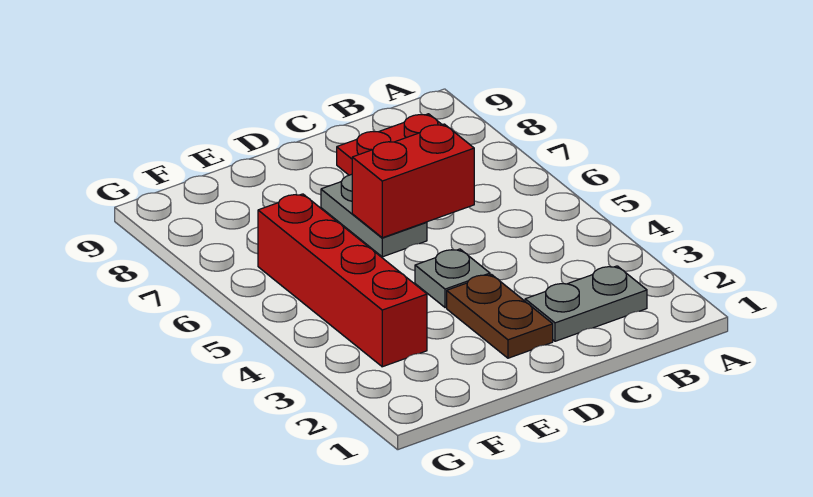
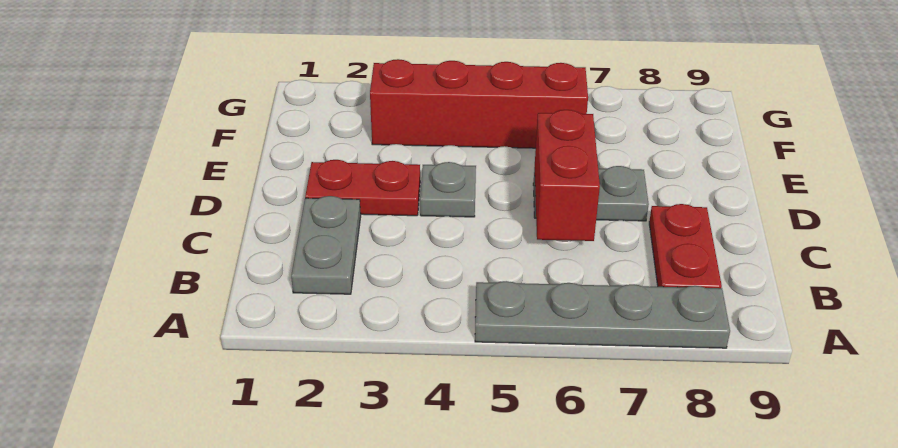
none -> grey plate A5:A8 level 1
brown plate D2:D3 level 1 -> red plate D2:D3 level 1

